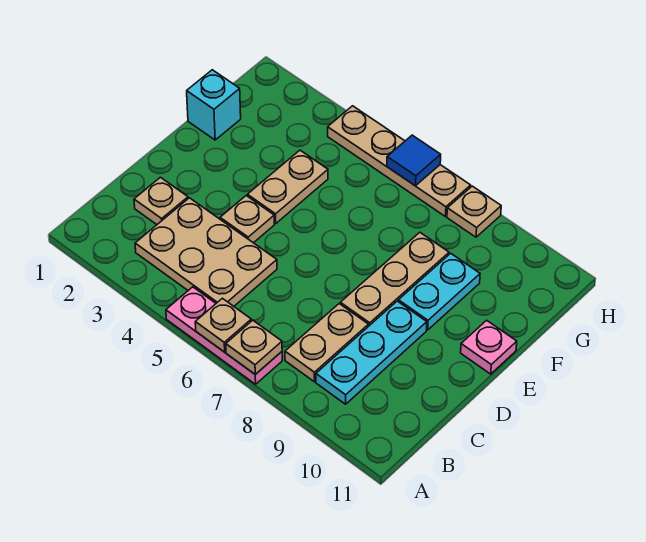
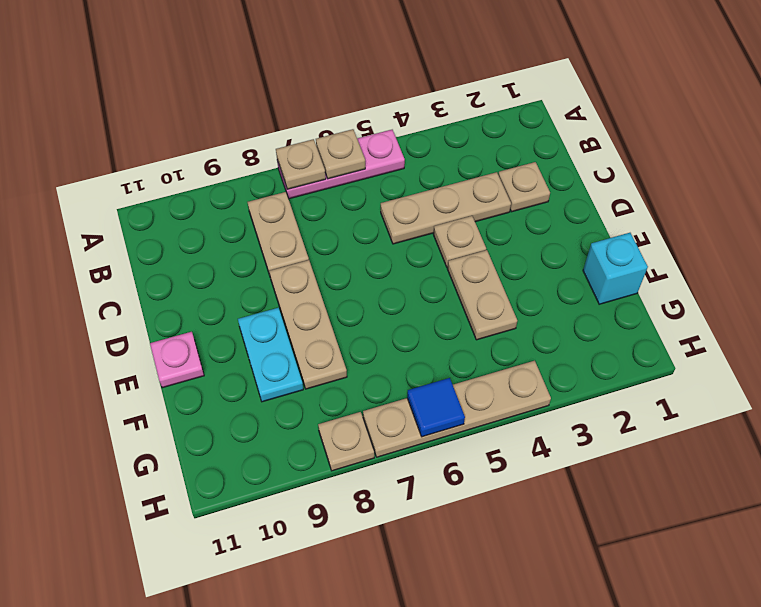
tan plate B3:C5 level 1 -> tan plate C3:C5 level 1
cyan plate B9:D9 level 1 -> none

